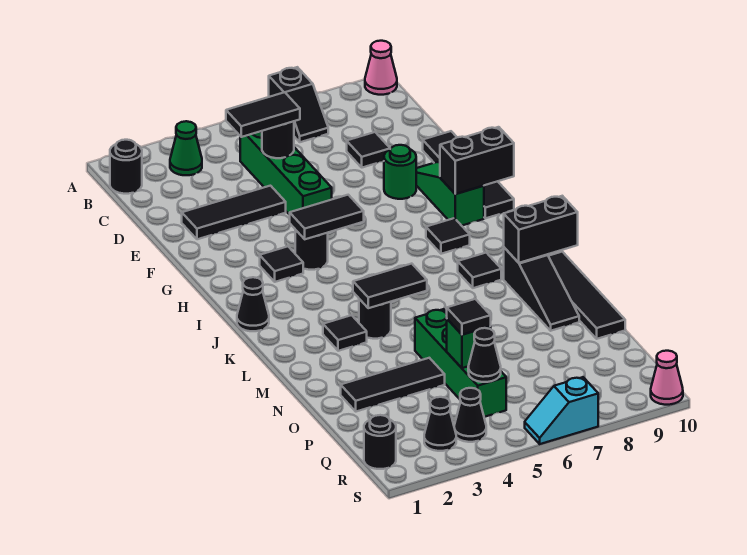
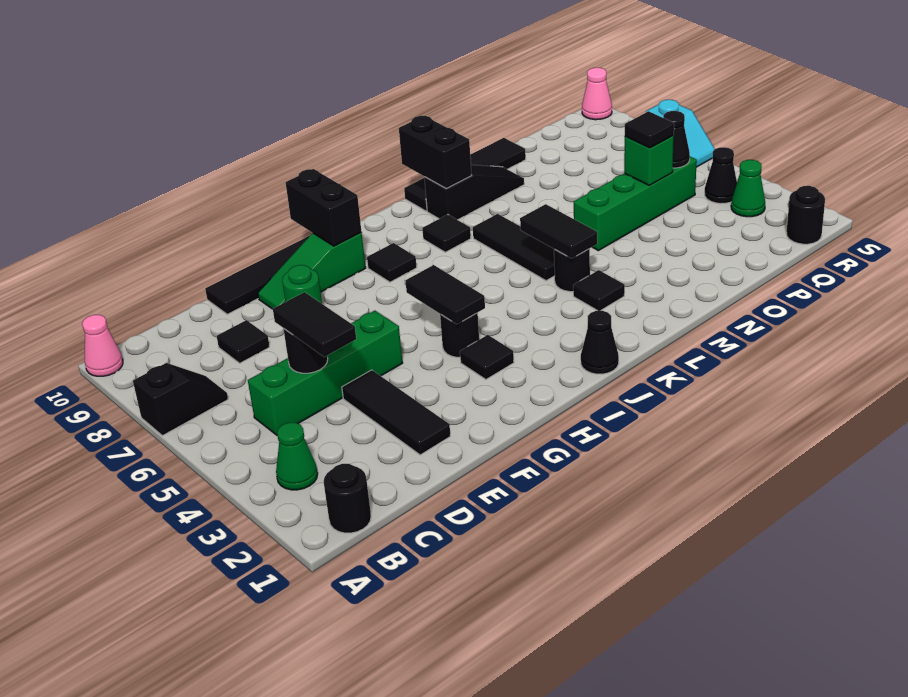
black tile O2:O4 level 1 -> black tile L5:L7 level 1
black cone R3 level 1 -> green cone R3 level 1

